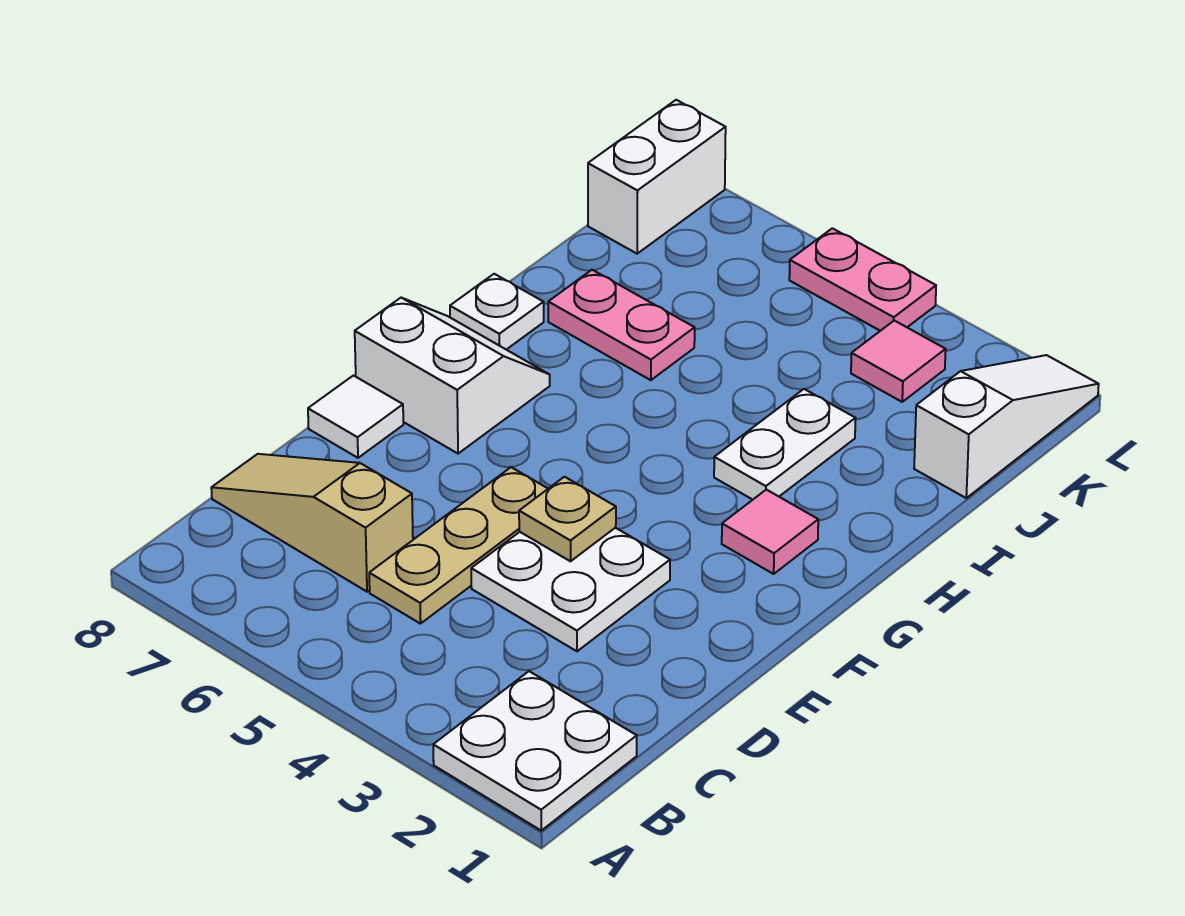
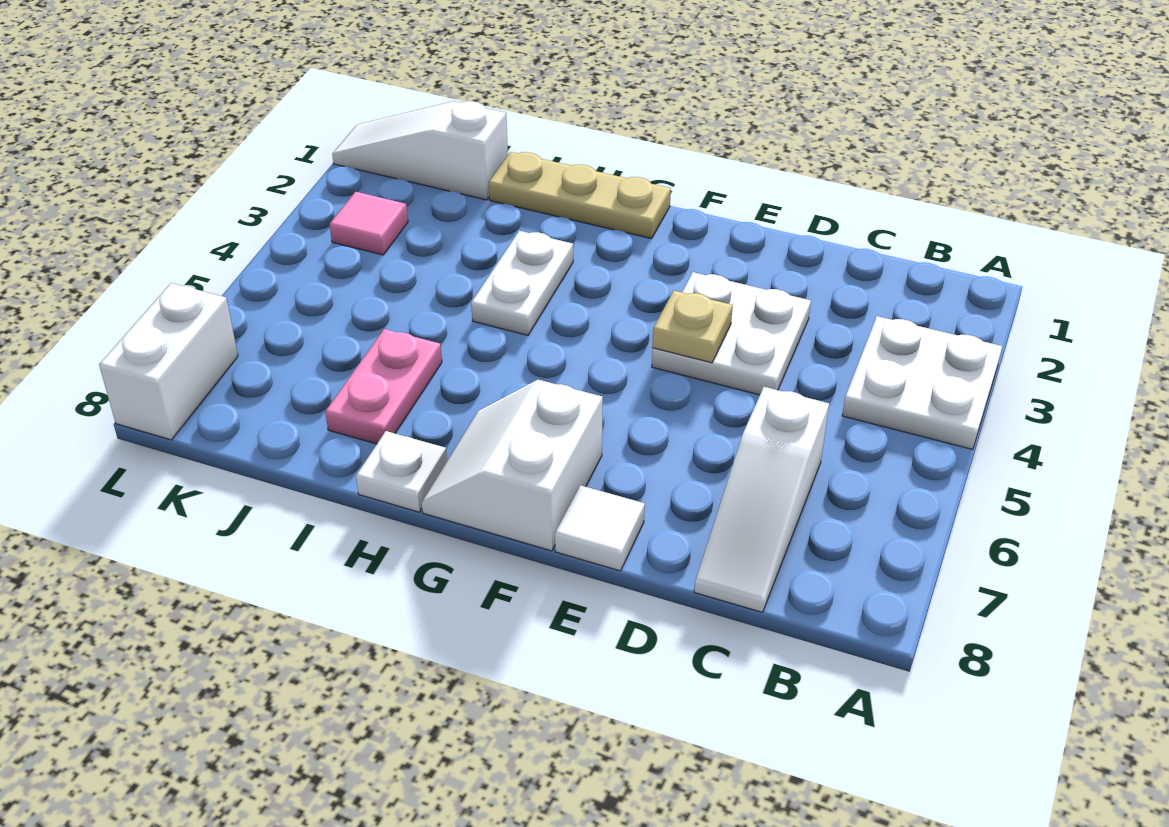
white plate A1:B2 level 1 -> white plate A3:B4 level 1
tan plate C5:E5 level 1 -> tan plate G1:I1 level 1
tan slope C6:C8 level 1 top 6 -> white slope C6:C8 level 1 top 6
pink tile G2 level 1 -> none
white plate H3:I3 level 1 -> white plate H3:H4 level 1
white brick K8:L8 level 1 -> white brick L7:L8 level 1
pink plate L4:L5 level 1 -> none

